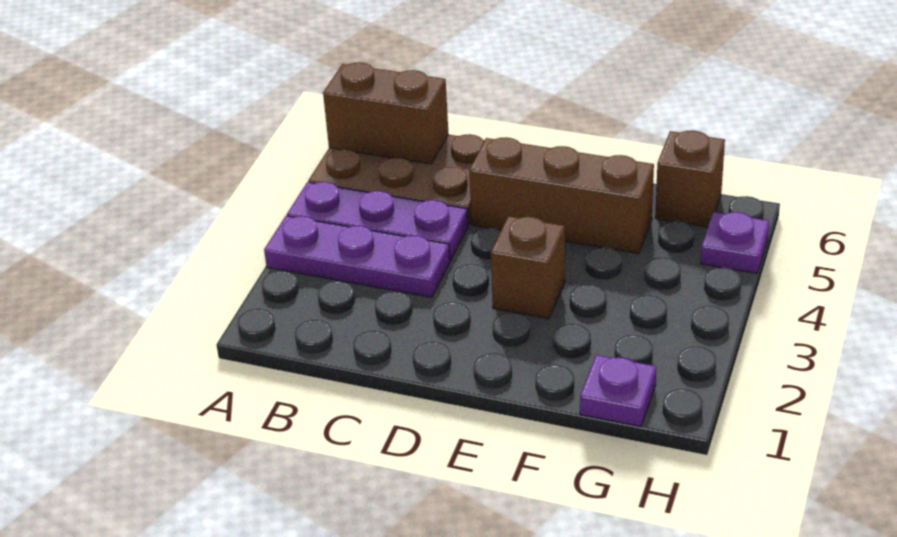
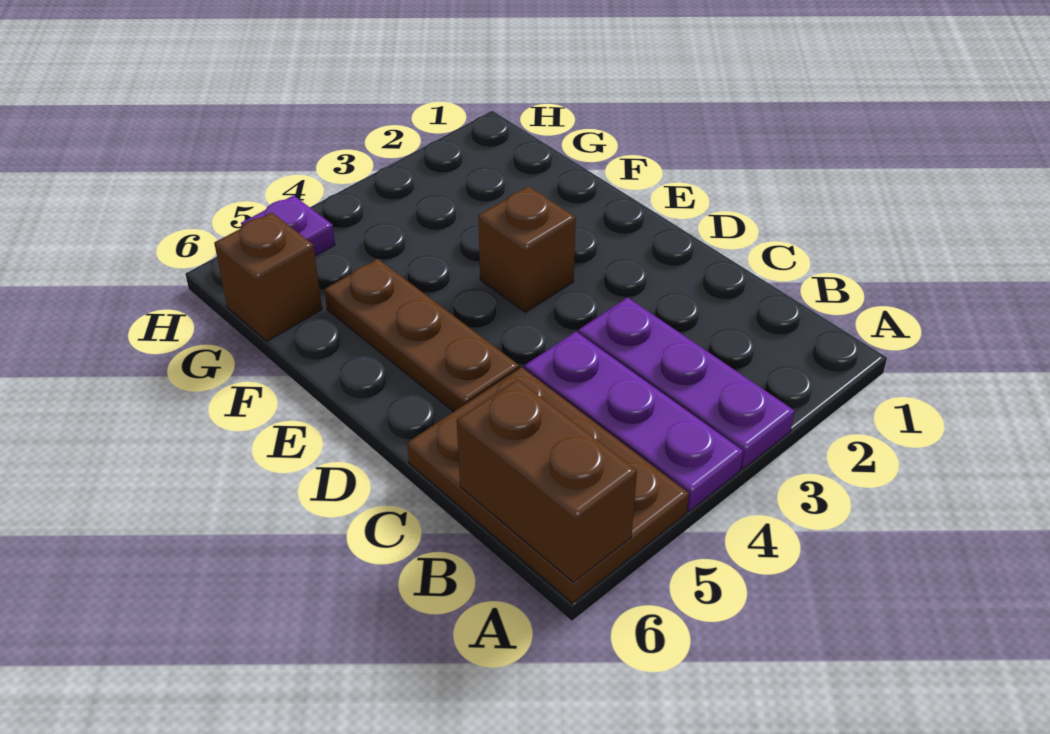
brown brick D5:F5 level 1 -> brown plate D5:F5 level 1
purple plate G1 level 1 -> none

